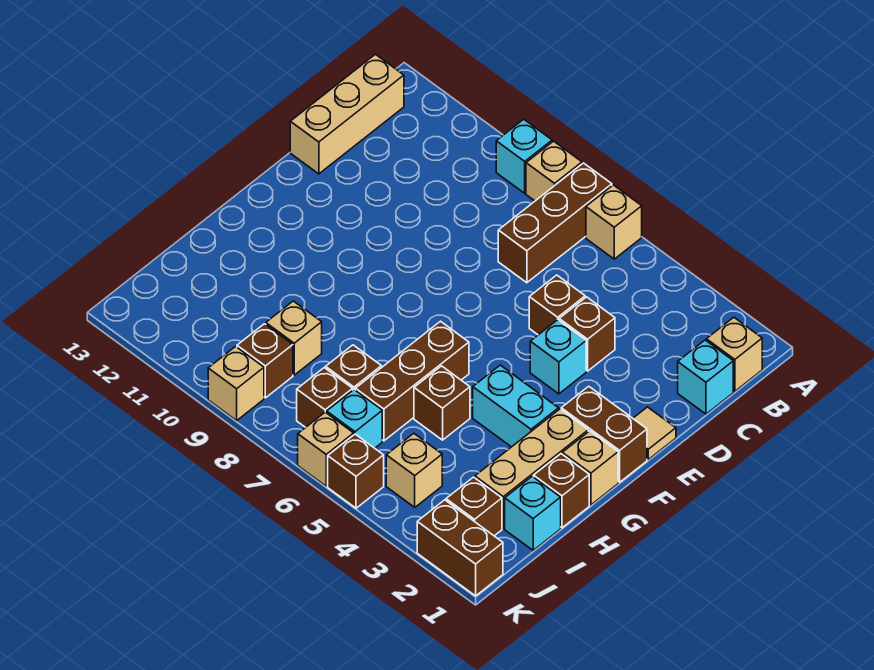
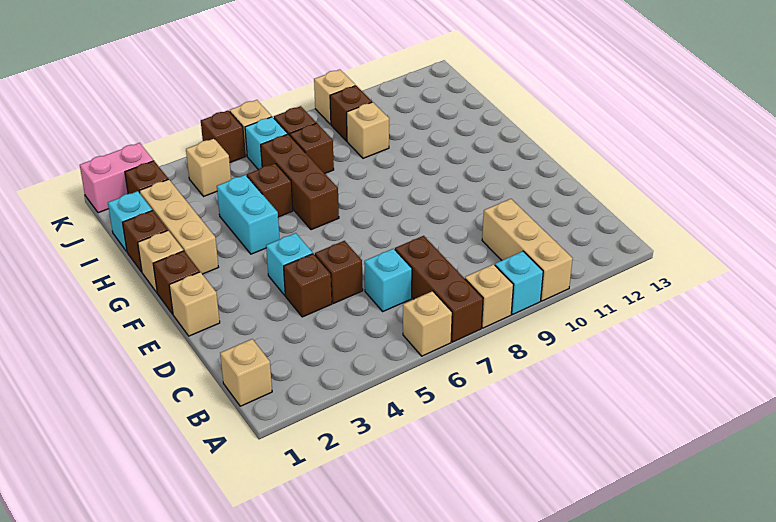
tan brick B13:D13 level 1 -> tan brick A10:C10 level 1
cyan brick C1 level 1 -> cyan brick C6 level 1
tan tile E1 level 1 -> tan brick E1 level 1
brown brick F1:F2 level 1 -> brown brick F1 level 1
cyan brick G3:G4 level 1 -> cyan brick G4:H4 level 1
brown brick K1:K2 level 1 -> pink brick K1:K2 level 1

